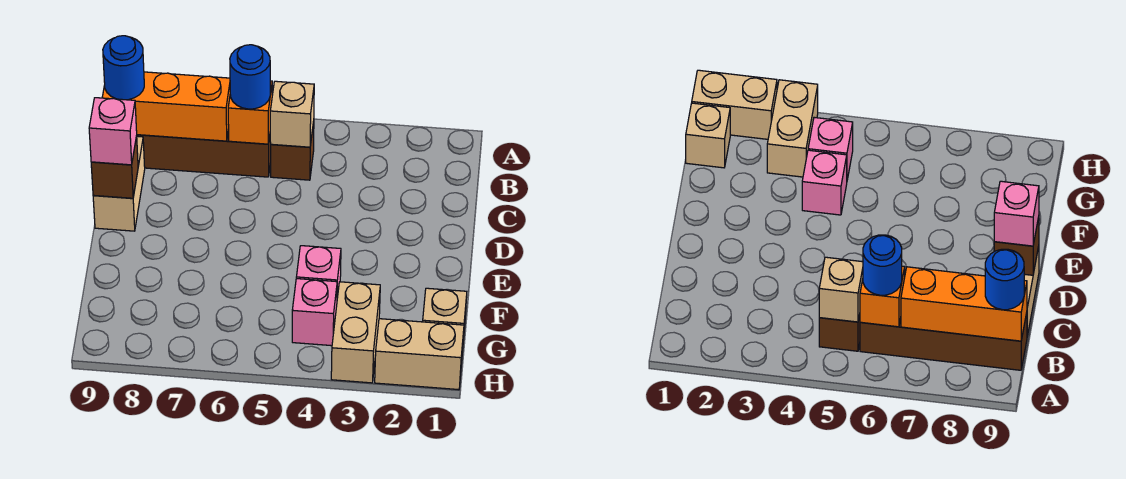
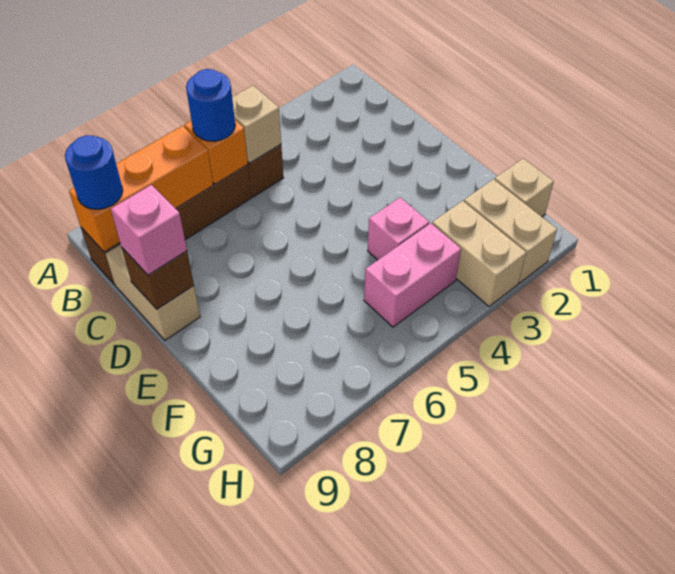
pink brick G4 level 1 -> pink brick G4:G5 level 1
tan brick H1:H2 level 1 -> tan brick G2:H2 level 1

